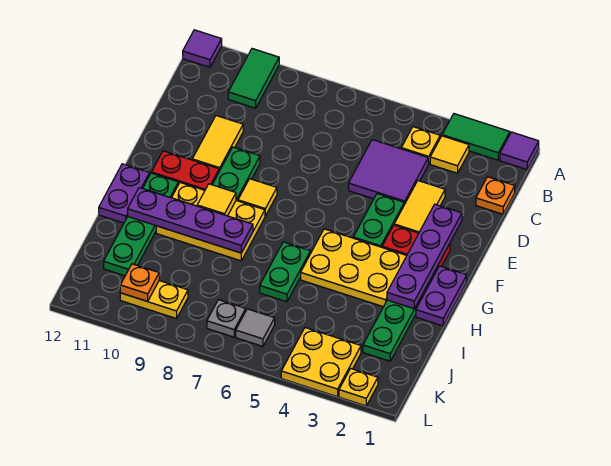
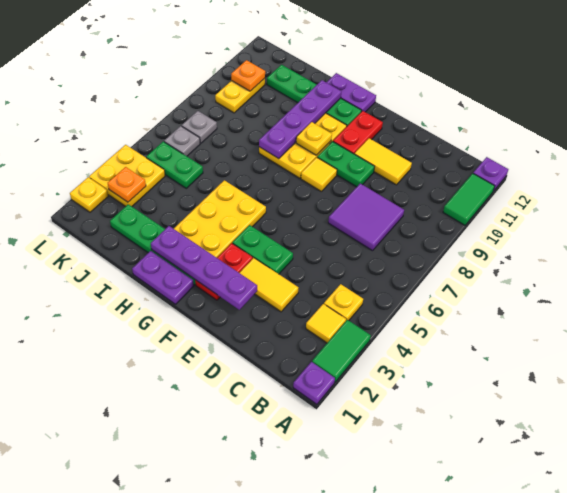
purple tile A1 level 1 -> purple plate A1 level 1
green tile A10:B10 level 1 -> green tile A10:A11 level 1
purple tile A12 level 1 -> purple plate A12 level 1
orange plate C1 level 1 -> orange plate K3 level 2
purple tile C4:D5 level 1 -> purple tile C7:D8 level 1
yellow tile G9 level 2 -> yellow plate G9 level 2
green plate H6:I6 level 1 -> green plate J5:K5 level 1
grey tile K6 level 1 -> grey plate K6 level 1

